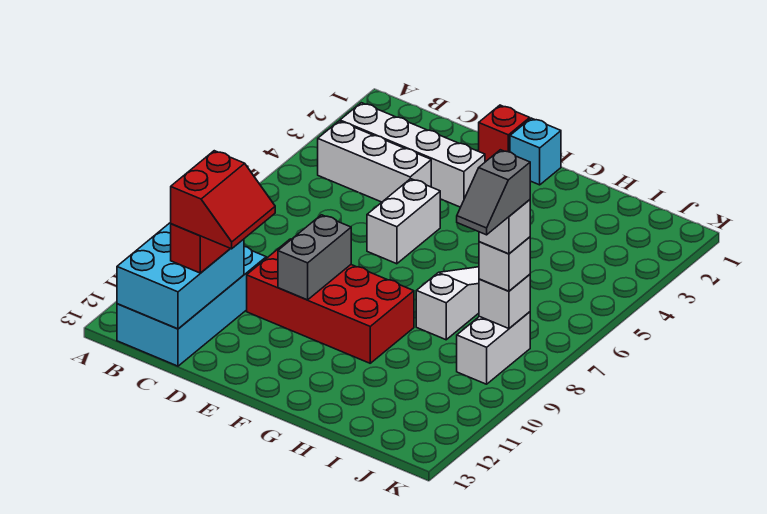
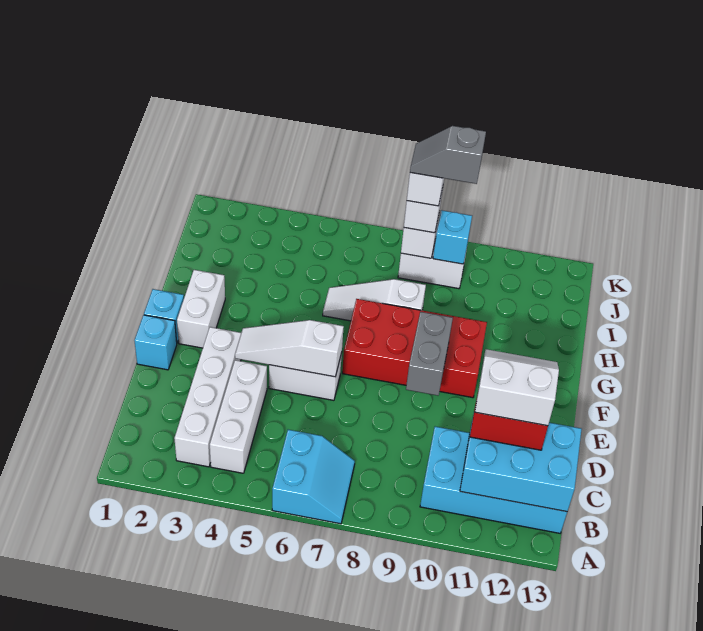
none -> cyan slope A6:B7 level 1 top 6
red slope C11:D12 level 4 top C -> white slope C11:D12 level 4 top C
red brick D9:G10 level 1 -> red brick F7:G10 level 1
red brick E1 level 1 -> cyan brick E1 level 1
none -> white slope E4:E6 level 2 top 6
grey brick E9:E10 level 2 -> grey brick E9:F9 level 2
none -> white brick F2:G2 level 1
grey slope J8:J9 level 5 top 8 -> grey slope J8:J9 level 5 top 9
none -> cyan brick J9 level 2

